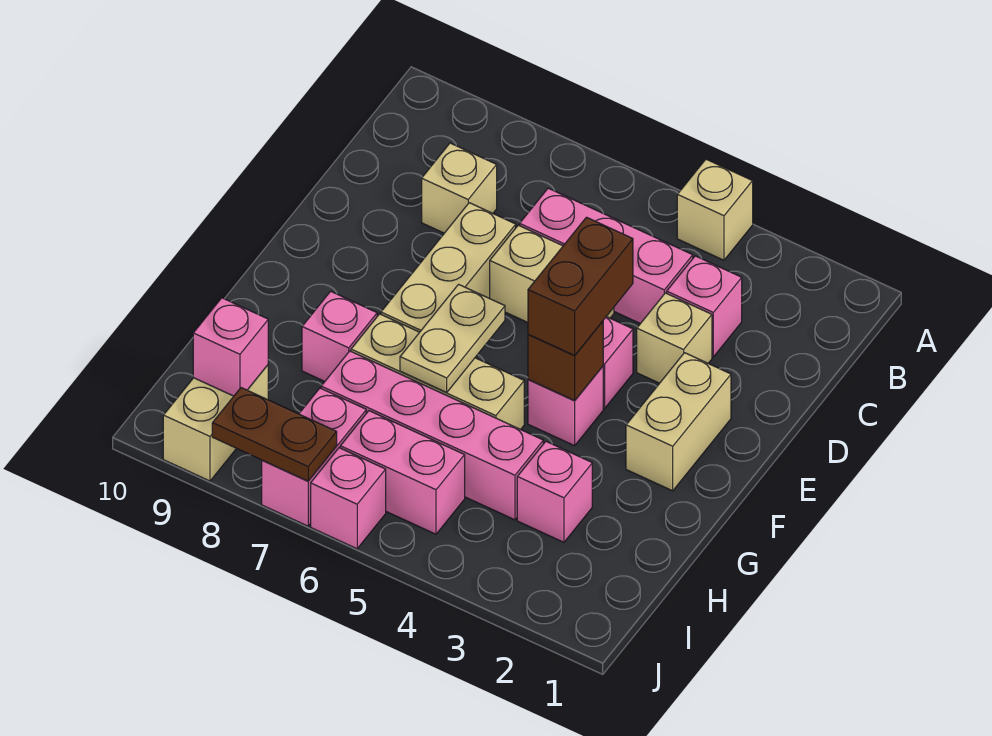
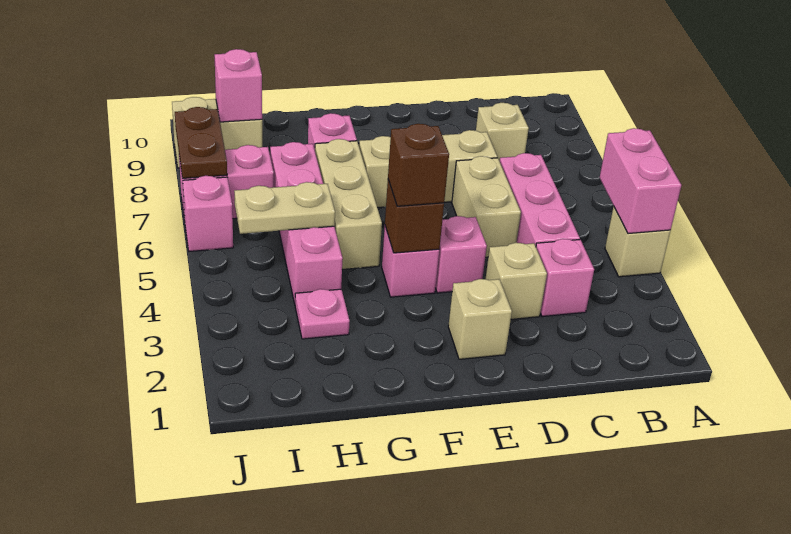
tan brick E2:F2 level 1 -> tan brick E2 level 1
brown brick E4:F4 level 3 -> brown brick F4 level 3
tan plate F6:G6 level 2 -> tan plate H5:I5 level 2
pink brick H3 level 1 -> pink plate H3 level 1
pink brick I5:I6 level 1 -> pink brick A4:A5 level 2

